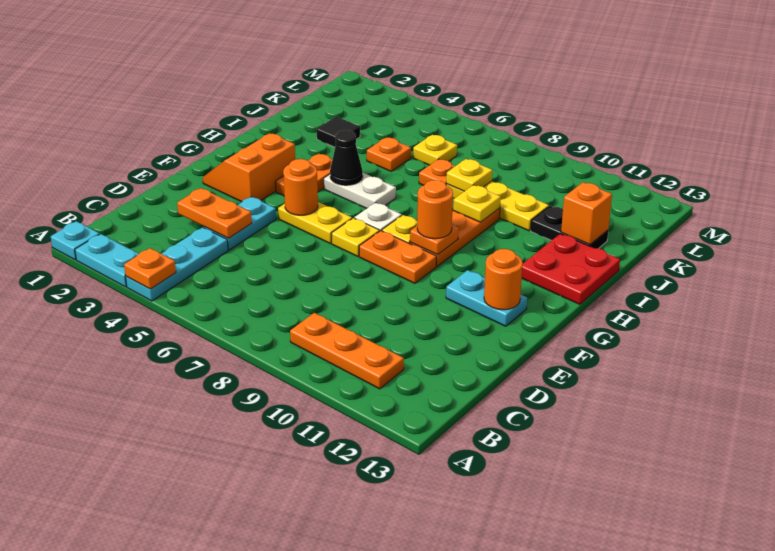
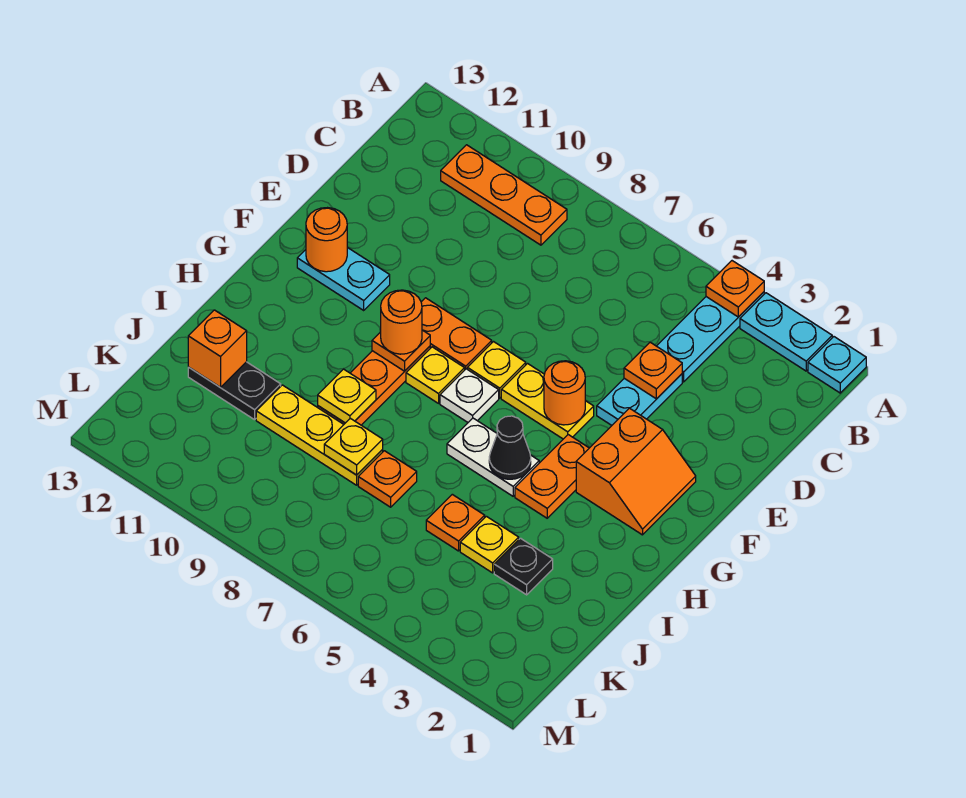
orange plate D3:D4 level 2 -> orange plate D4 level 2
red plate H12:I13 level 1 -> none
black tile J3 level 1 -> black plate J3 level 1
yellow plate K6 level 1 -> yellow plate J4 level 1

